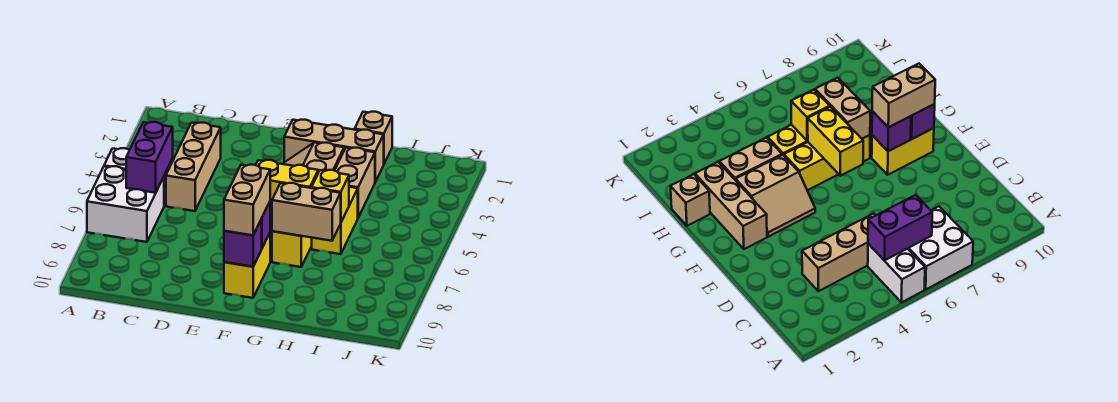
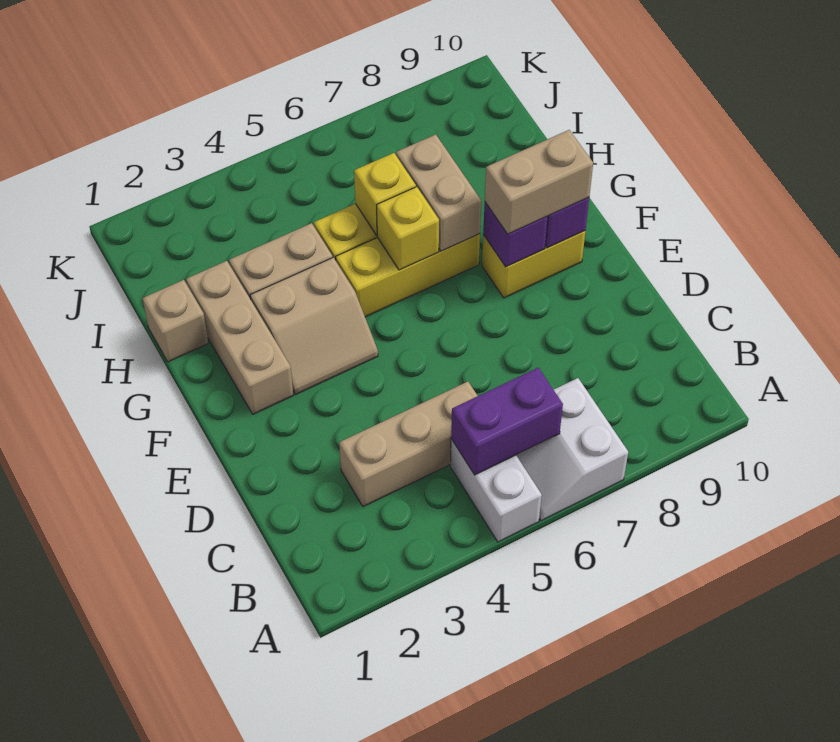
white brick A6:B7 level 1 -> white slope A6:B7 level 1 top 7
yellow brick F6:G6 level 2 -> yellow brick G6 level 2

